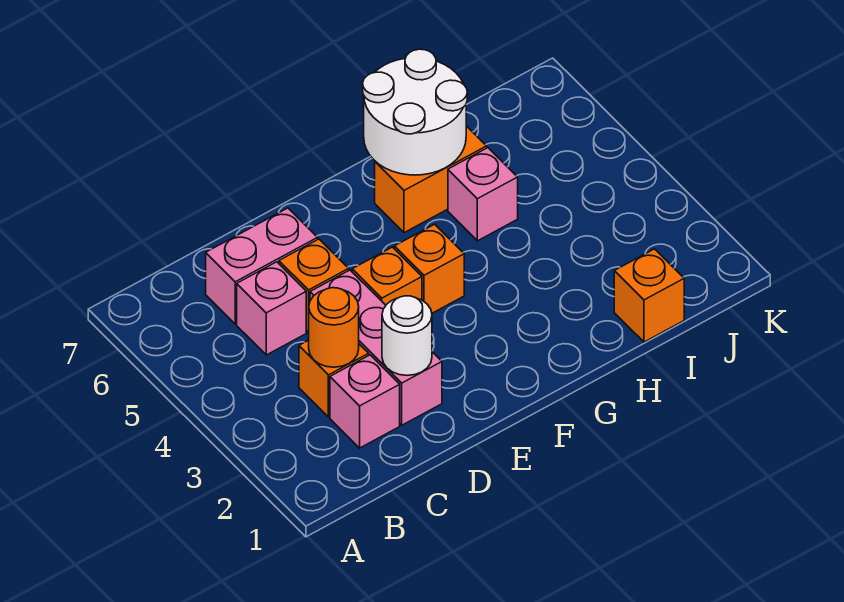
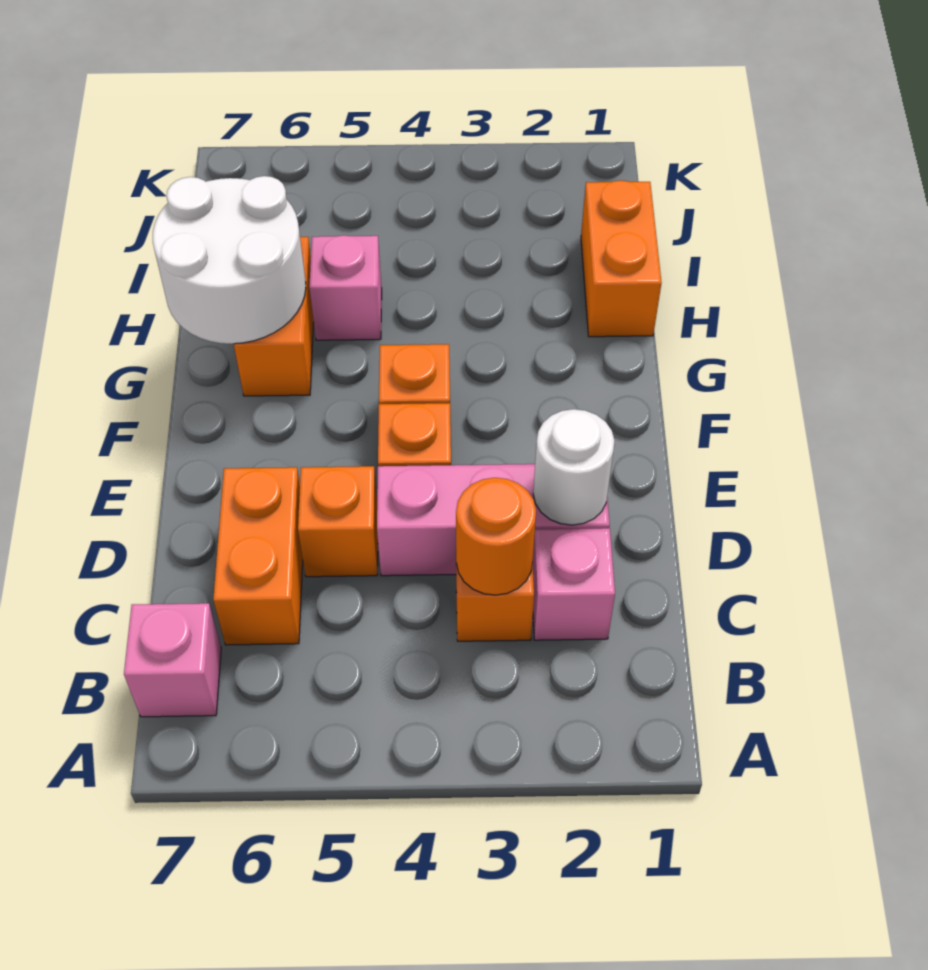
pink brick C5 level 1 -> pink brick B7 level 1
pink brick C6:D6 level 1 -> orange brick C6:D6 level 1
orange brick I1 level 1 -> orange brick H1:I1 level 1

